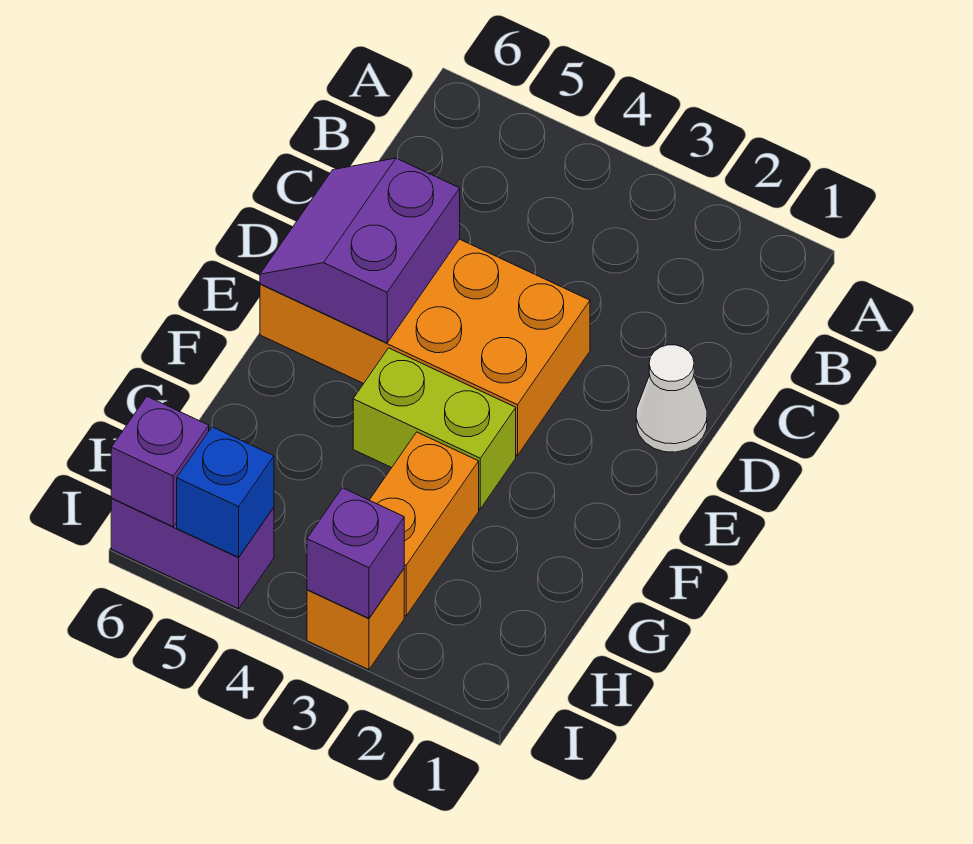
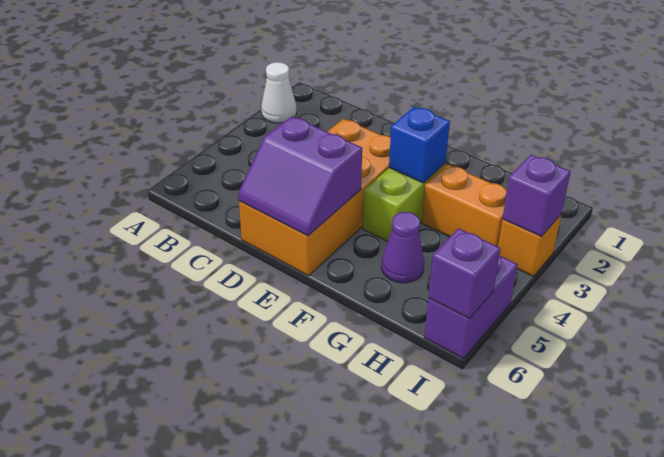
white cone D1 level 1 -> white cone A2 level 1
none -> purple cone G5 level 1
blue brick I5 level 2 -> blue brick F3 level 2

